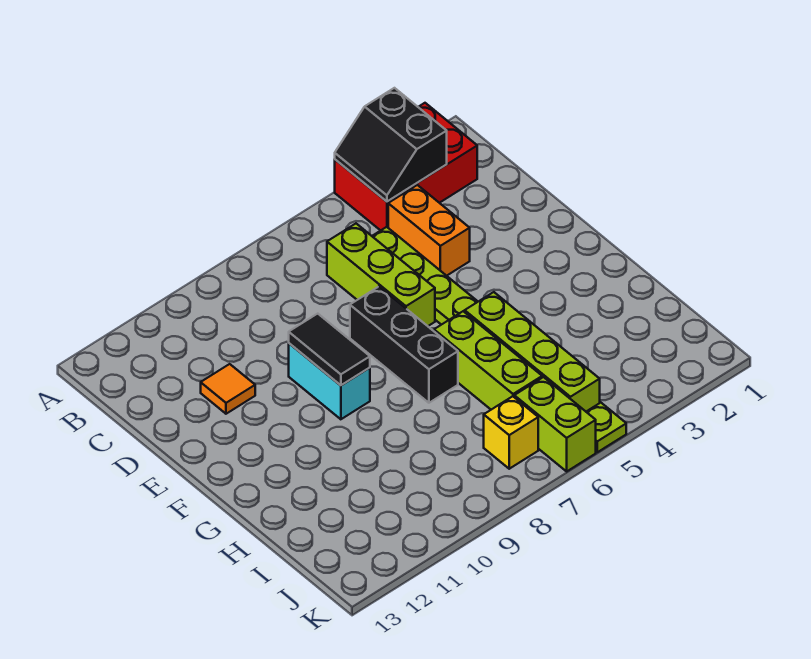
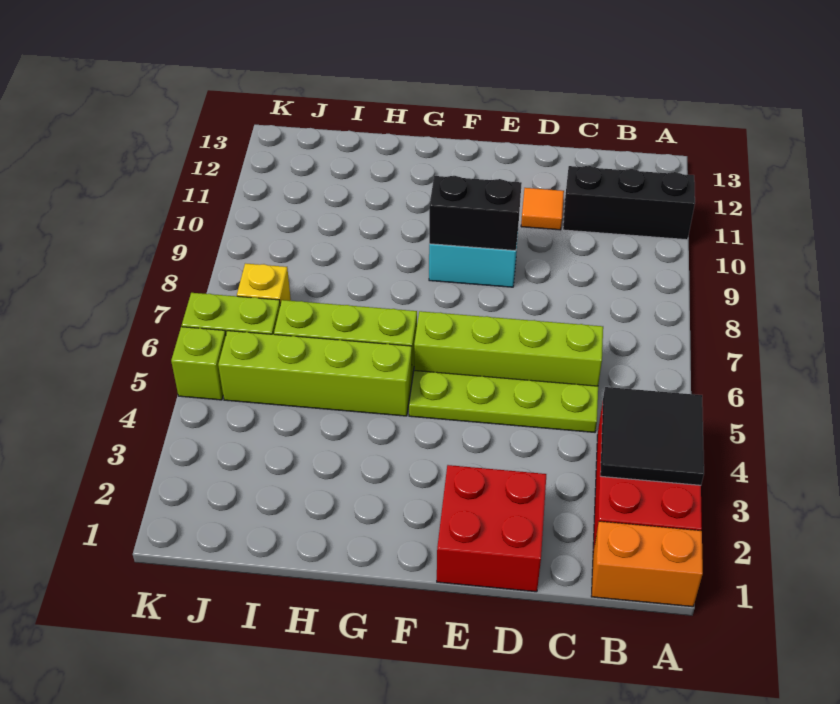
black slope A3:B4 level 2 top 3 -> black tile A3:B4 level 2
orange brick C4:D4 level 1 -> orange brick A1:B1 level 1
lime brick C6:E6 level 1 -> lime brick C6:F6 level 1
none -> red brick D1:E2 level 1
black brick E7:G7 level 1 -> black brick A11:C11 level 1
black tile E9:F9 level 2 -> black brick E9:F9 level 2
lime plate K5 level 1 -> lime brick K5 level 1

